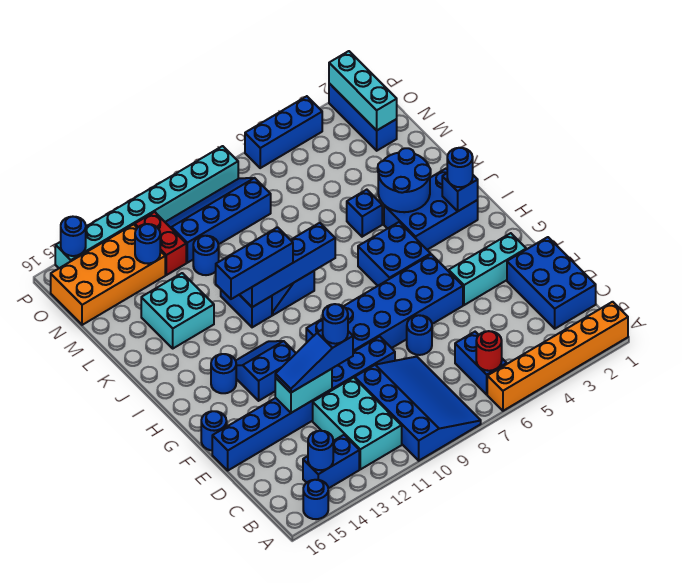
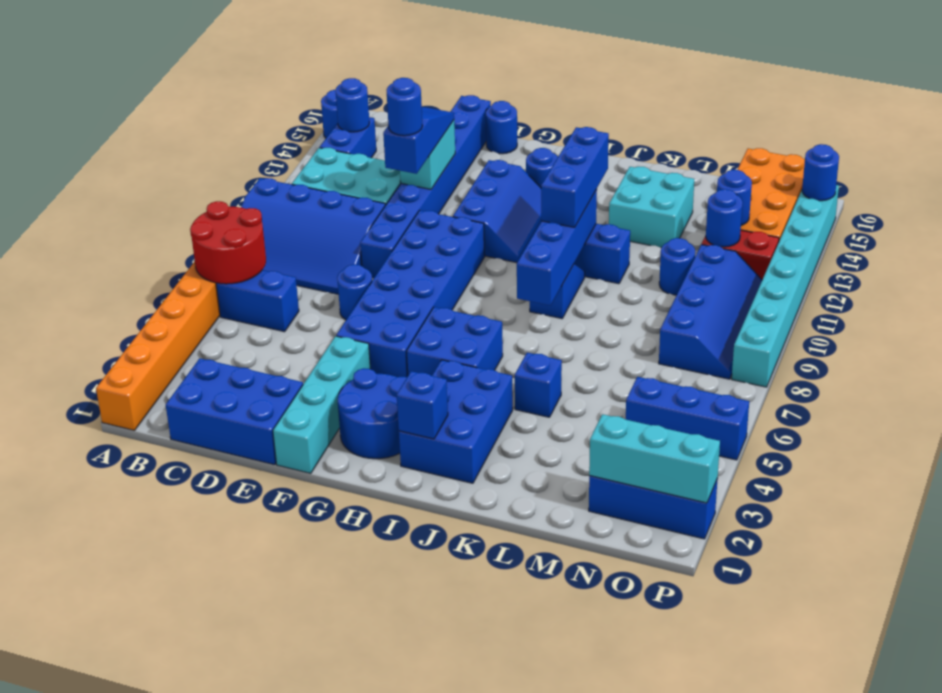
red round brick B6 level 2 -> red round brick A6:B7 level 2
cyan brick F2:F4 level 1 -> cyan brick F1:F4 level 1
blue slope G12:H13 level 1 top G -> blue slope G11:H13 level 1 top G
blue round brick I2 level 3 -> blue round brick N12 level 2
blue round brick J3:K4 level 2 -> blue round brick G2:H3 level 1
blue brick P4:P6 level 1 -> blue brick N5:P5 level 1

